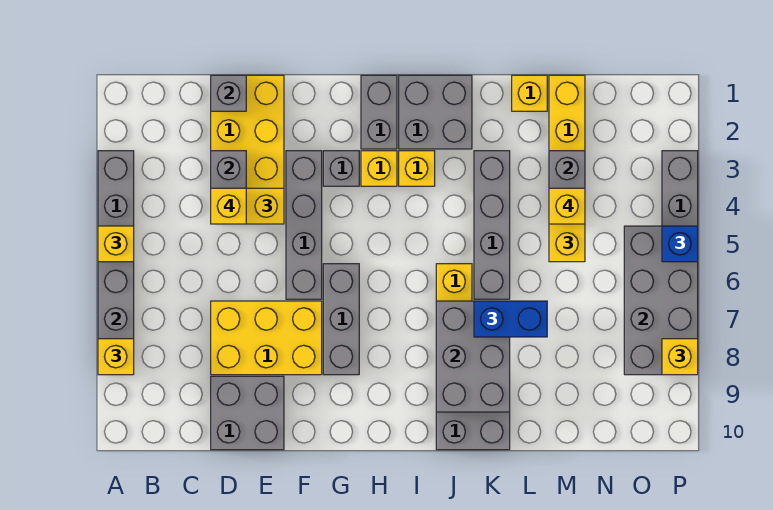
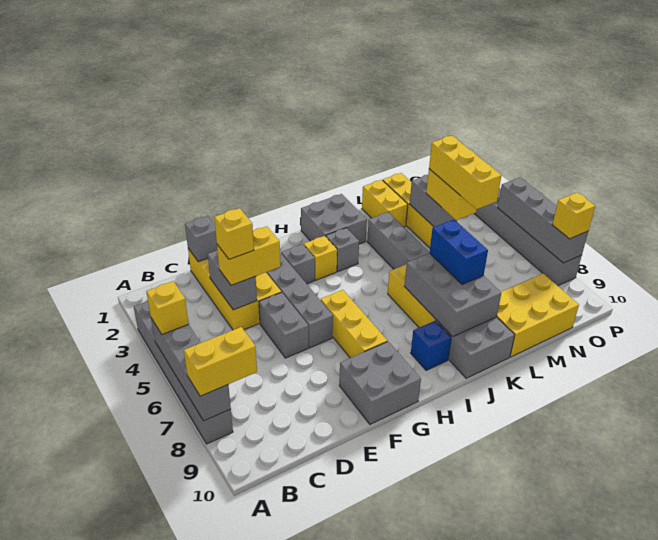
yellow brick A8 level 3 -> yellow brick A8:B8 level 3
yellow brick D7:F8 level 1 -> yellow brick L9:N10 level 1
grey brick D9:E10 level 1 -> grey brick F9:G10 level 1
grey brick G6:G8 level 1 -> yellow brick G6:G8 level 1
grey brick H1:H2 level 1 -> grey brick E5:E6 level 1
yellow brick I3 level 1 -> grey brick I3 level 1
blue brick K7:L7 level 3 -> blue brick K7:K8 level 3
yellow brick L1 level 1 -> yellow brick L1:L2 level 1
yellow brick M4 level 4 -> yellow brick M4:M6 level 4
grey brick O5:P8 level 2 -> grey brick P5:P8 level 2
blue brick P5 level 3 -> blue brick I9 level 1

